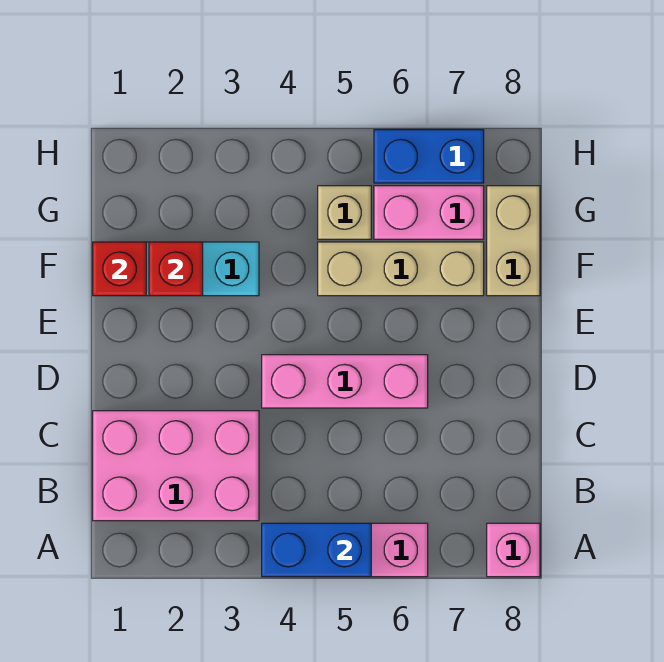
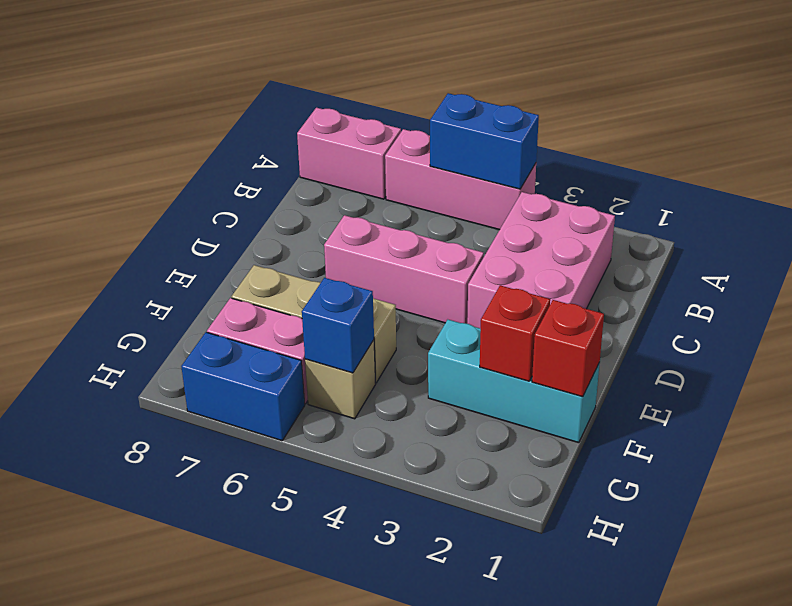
pink brick A8 level 1 -> pink brick A7:A8 level 1
pink brick B1:C3 level 1 -> pink brick B2:D3 level 1
tan brick F8:G8 level 1 -> none
none -> blue brick G5 level 2

